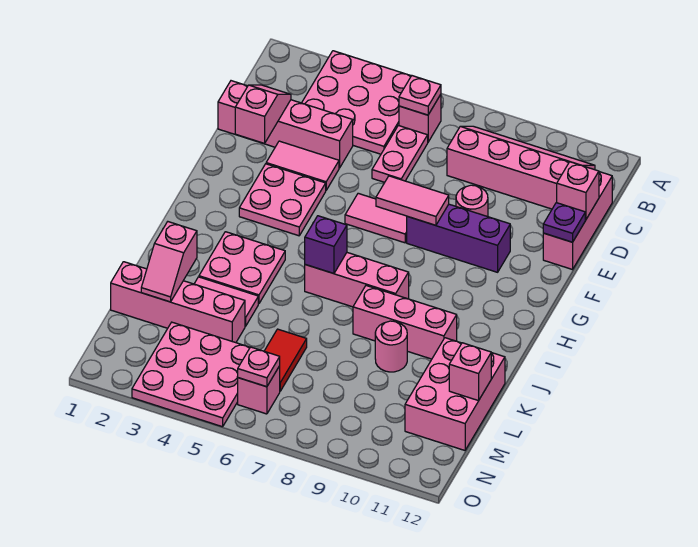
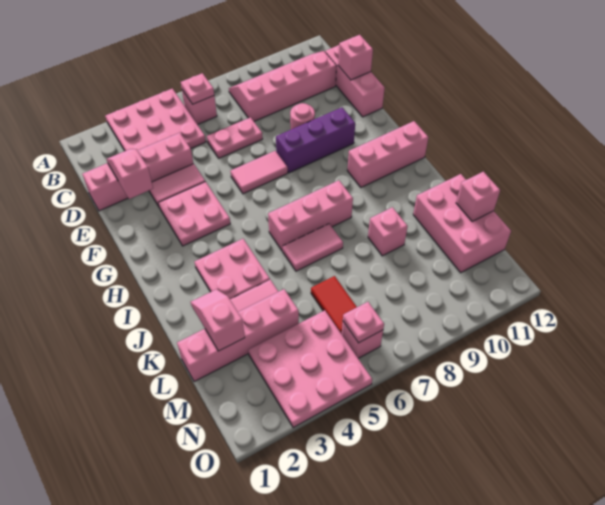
pink plate C6:D6 level 1 -> pink plate D6:D7 level 1
purple plate E12 level 2 -> none
pink tile F7:F8 level 2 -> pink tile J6:J7 level 1
purple brick I6 level 2 -> none
pink brick J8:J10 level 1 -> pink brick H10:H12 level 1
pink slope K2:L2 level 2 top K -> pink slope K2:L2 level 2 top L
pink round brick K9 level 1 -> pink brick K9 level 1

